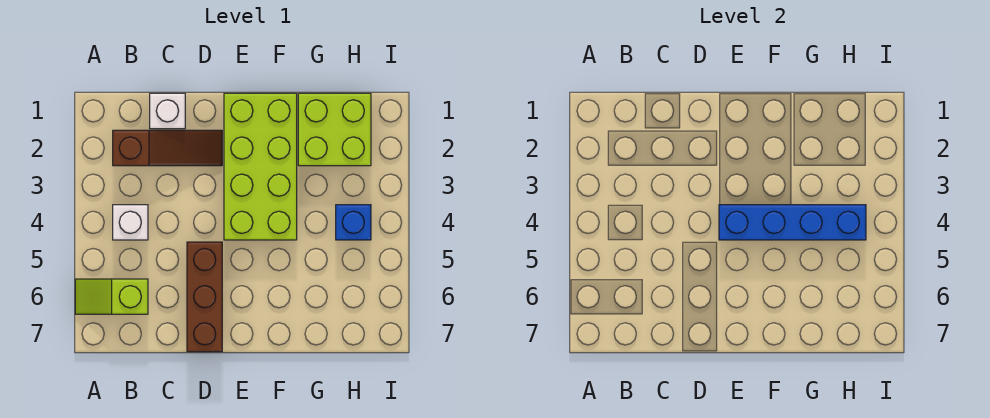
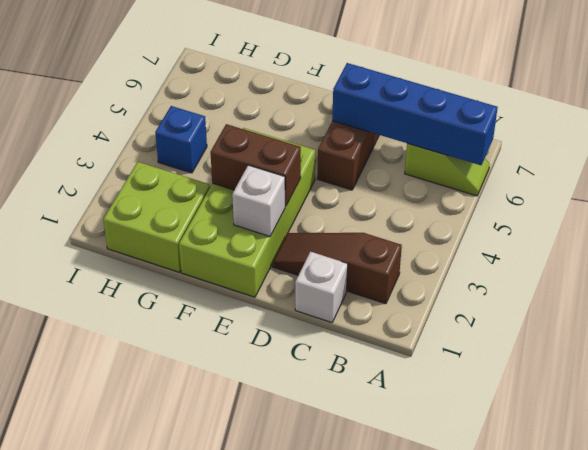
white brick B4 level 1 -> white brick E2 level 2
none -> brown brick E3:F3 level 2
blue brick E4:H4 level 2 -> blue brick A6:D6 level 2

